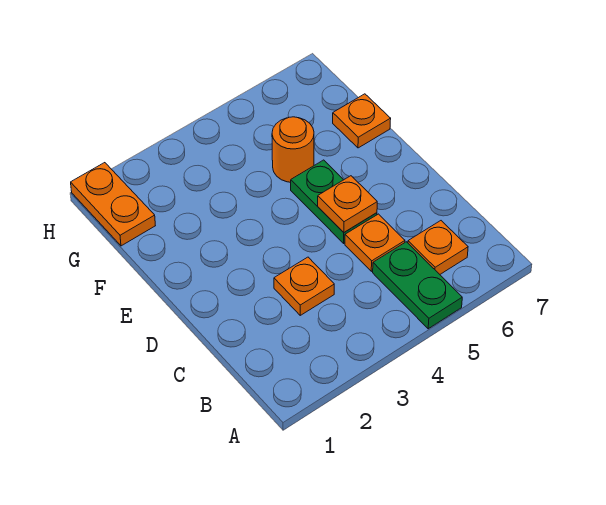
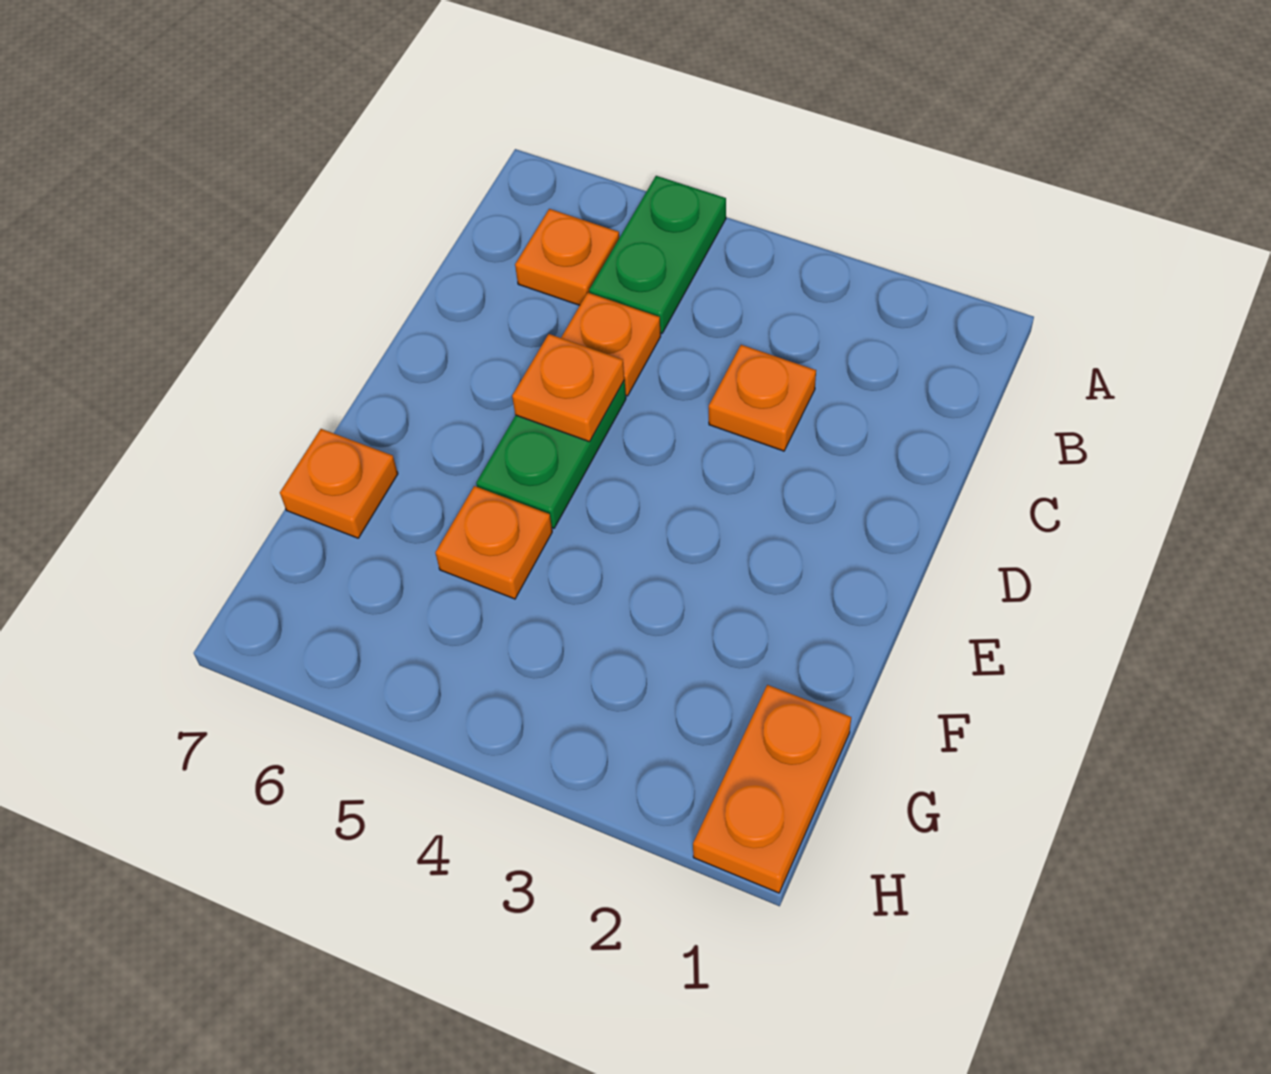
orange round brick F5 level 1 -> orange plate F5 level 1

